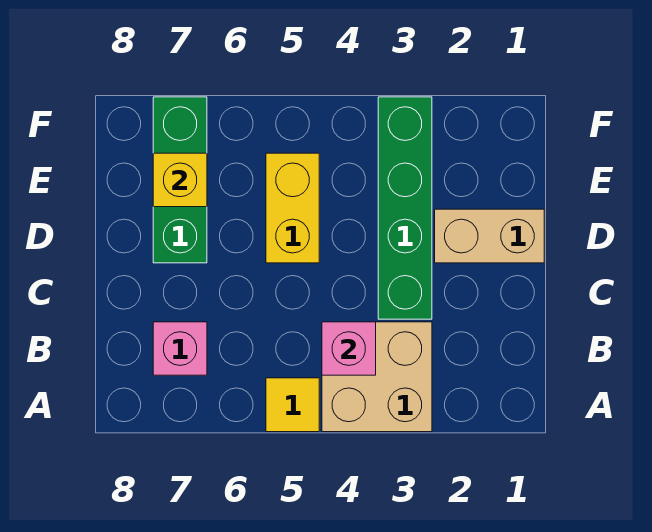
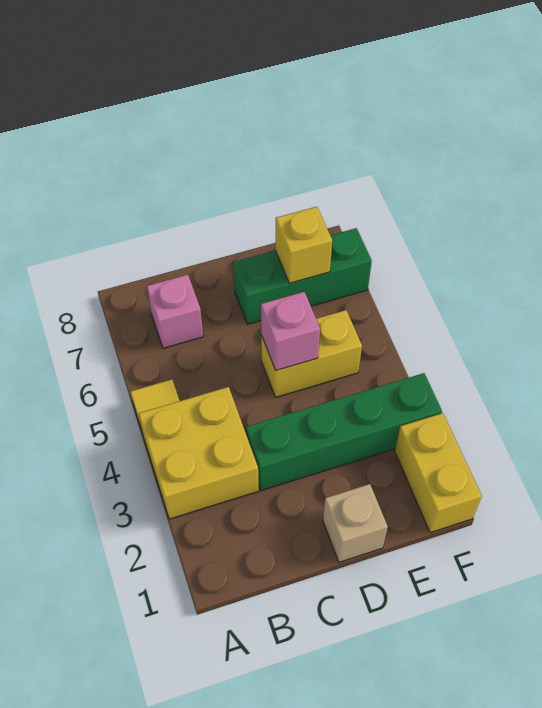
tan brick A3:B4 level 1 -> yellow brick A3:B4 level 1
pink brick B4 level 2 -> pink brick D5 level 2
tan brick D1:D2 level 1 -> tan brick D1 level 1
none -> yellow brick F1:F2 level 1

